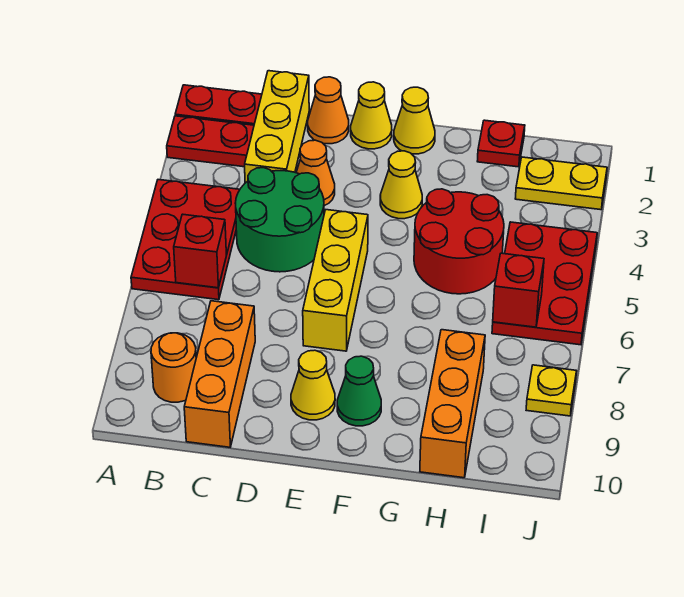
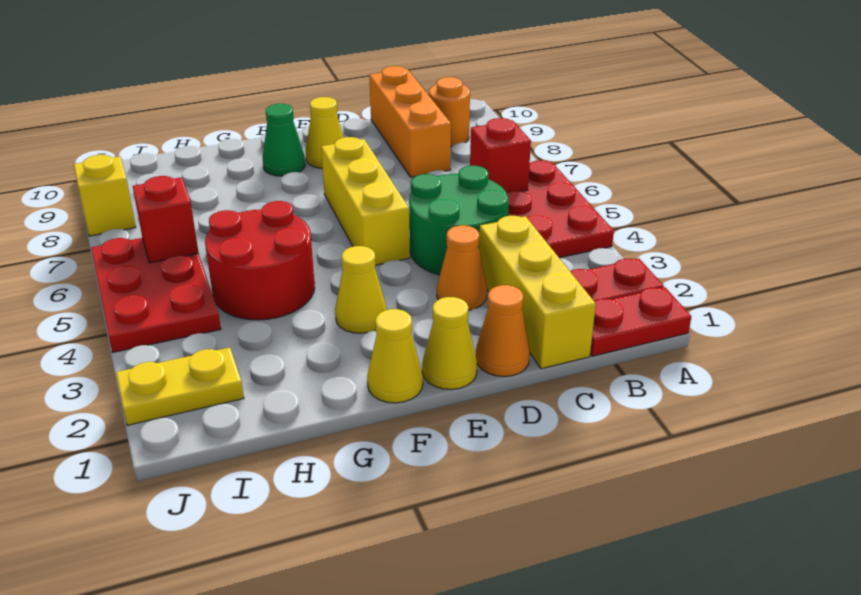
red plate H1 level 1 -> none
orange brick H8:H10 level 1 -> none
yellow plate J8 level 1 -> yellow brick J8 level 1

